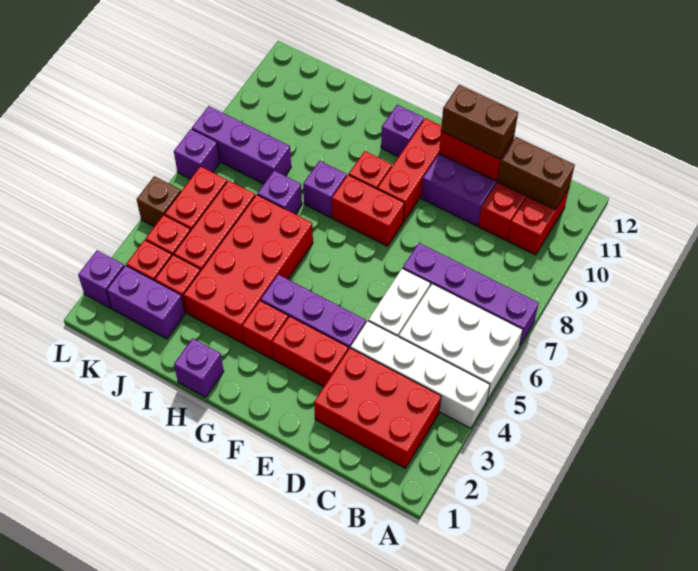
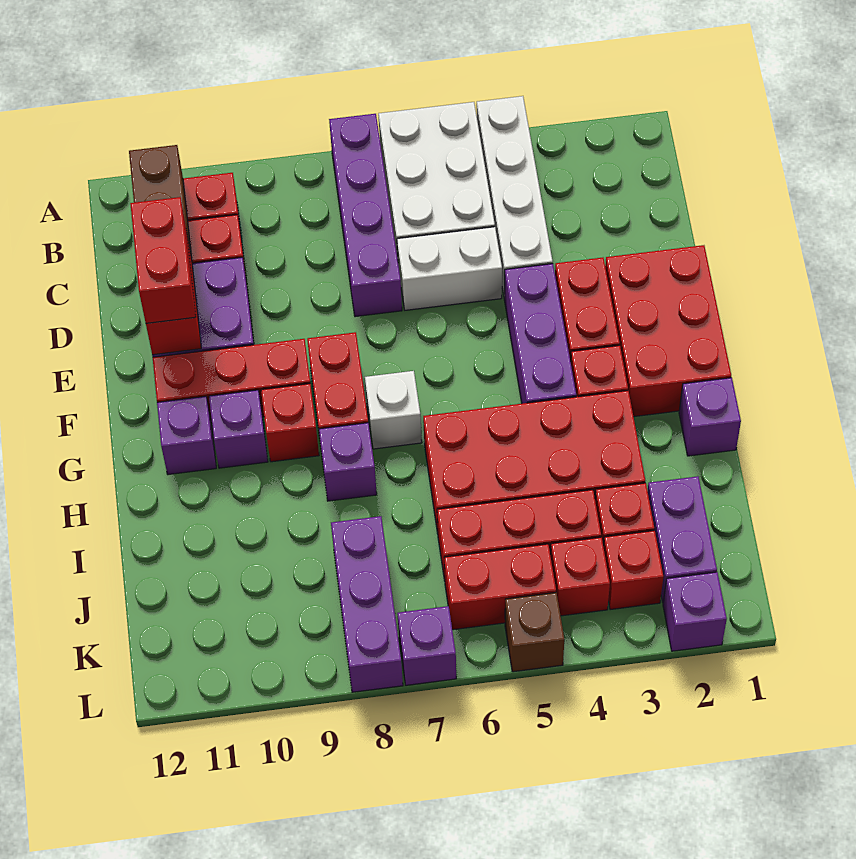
red brick B2:D3 level 1 -> red brick E1:G2 level 1
brown brick D11:E11 level 3 -> red brick D11:E11 level 3
none -> white brick G7 level 1
purple brick I7 level 1 -> purple brick G10 level 1

